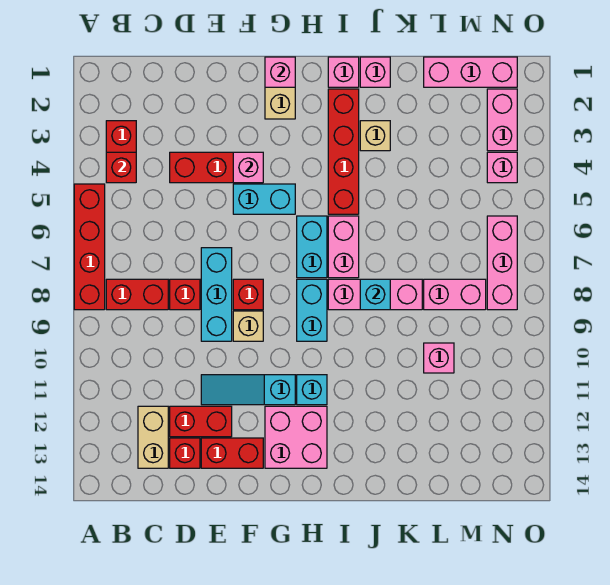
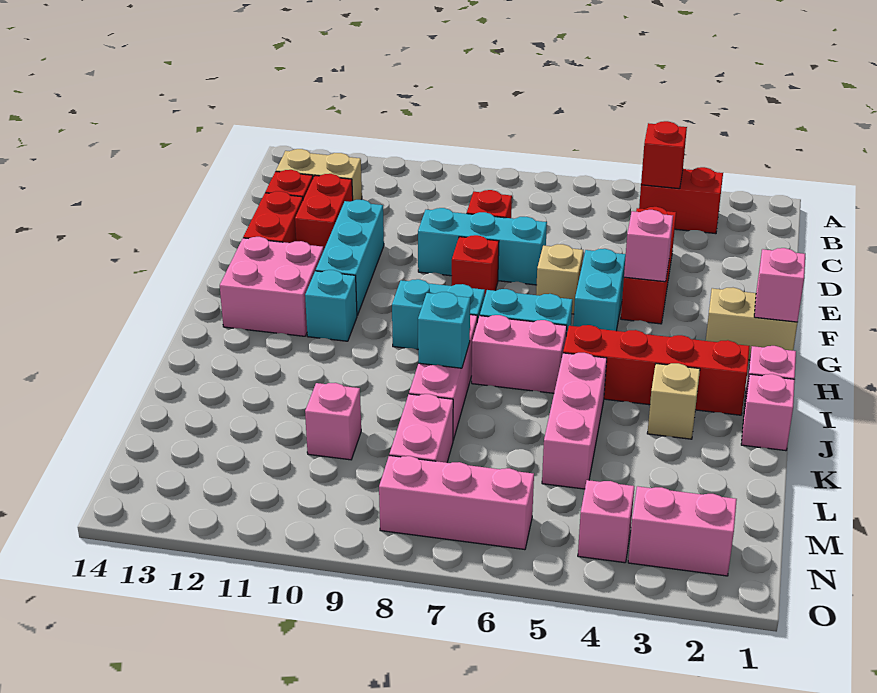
red brick A5:A8 level 1 -> none
red brick B8:C8 level 1 -> none
cyan slope E11:G11 level 1 top G -> cyan brick E11:G11 level 1
tan brick F9 level 1 -> tan brick F6 level 1
pink brick L1:N1 level 1 -> pink brick J5:L5 level 1

